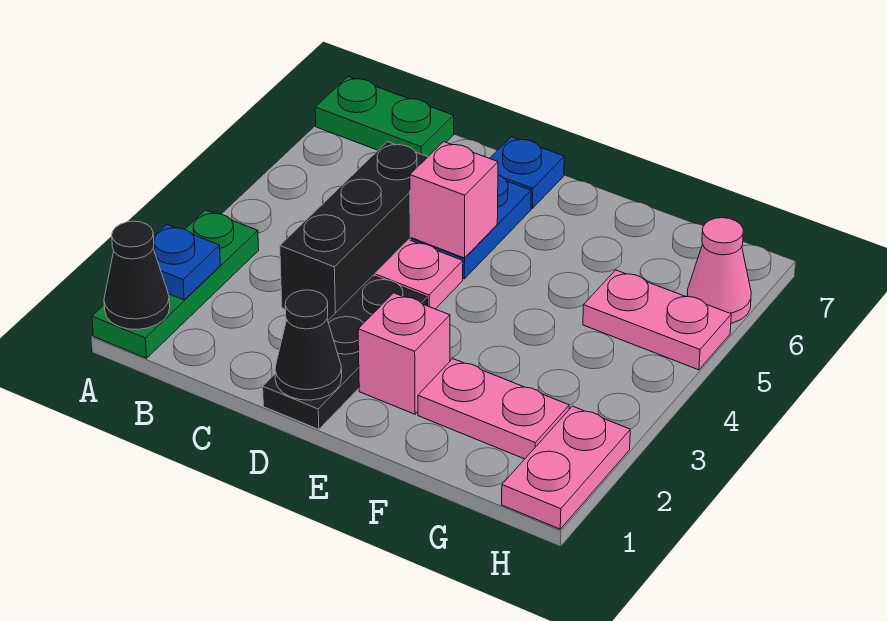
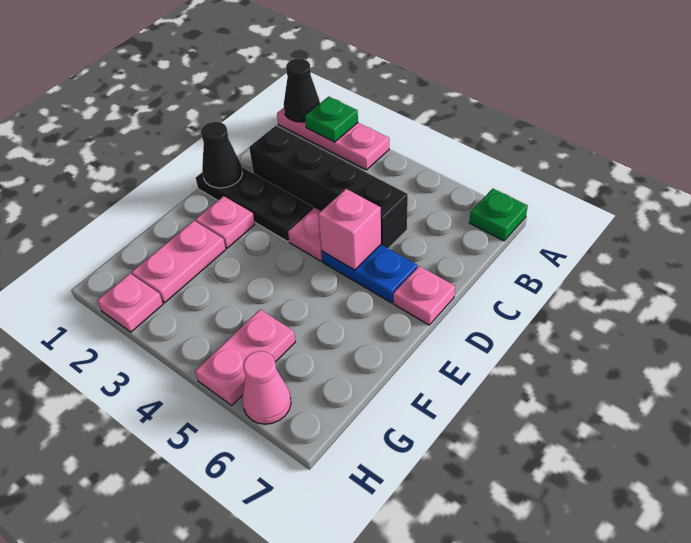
green plate A1:A3 level 1 -> pink plate A1:A3 level 1
blue plate A2 level 2 -> green plate A2 level 2
green plate A7:B7 level 1 -> green plate A7 level 1
black brick C3:C5 level 1 -> black brick C2:C5 level 1
blue plate D7 level 1 -> pink plate D7 level 1
pink brick E2 level 1 -> pink plate E2 level 1
pink plate H1:H2 level 1 -> pink plate H2 level 1

